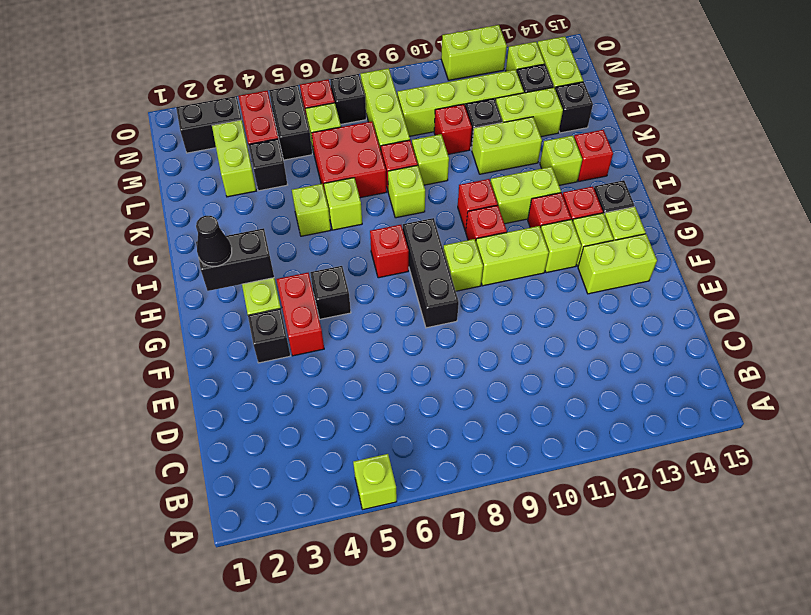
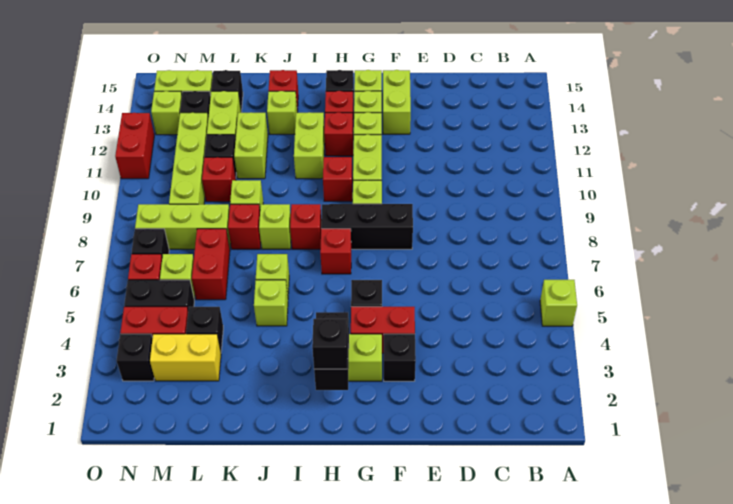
black cone H2 level 3 -> black brick H2 level 3
red brick I10 level 1 -> red brick I8 level 1
red brick K6:L7 level 1 -> red brick L6:L7 level 1
lime brick L3:M3 level 1 -> yellow brick L3:M3 level 1
black brick N2:N3 level 1 -> black brick N3 level 1
lime brick O11:O12 level 1 -> red brick O11:O12 level 1

